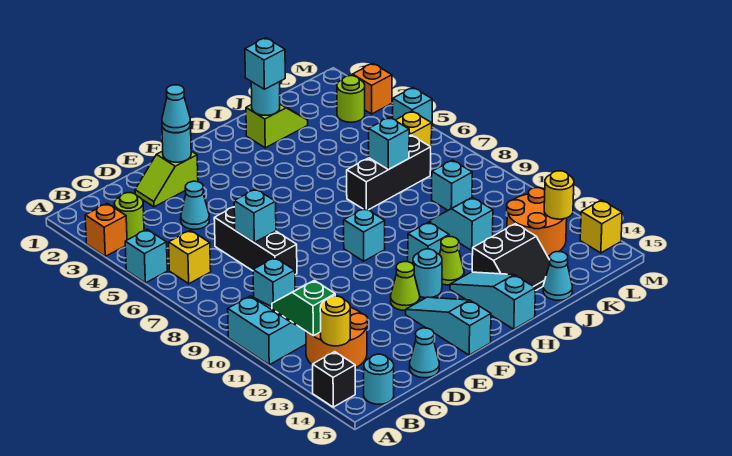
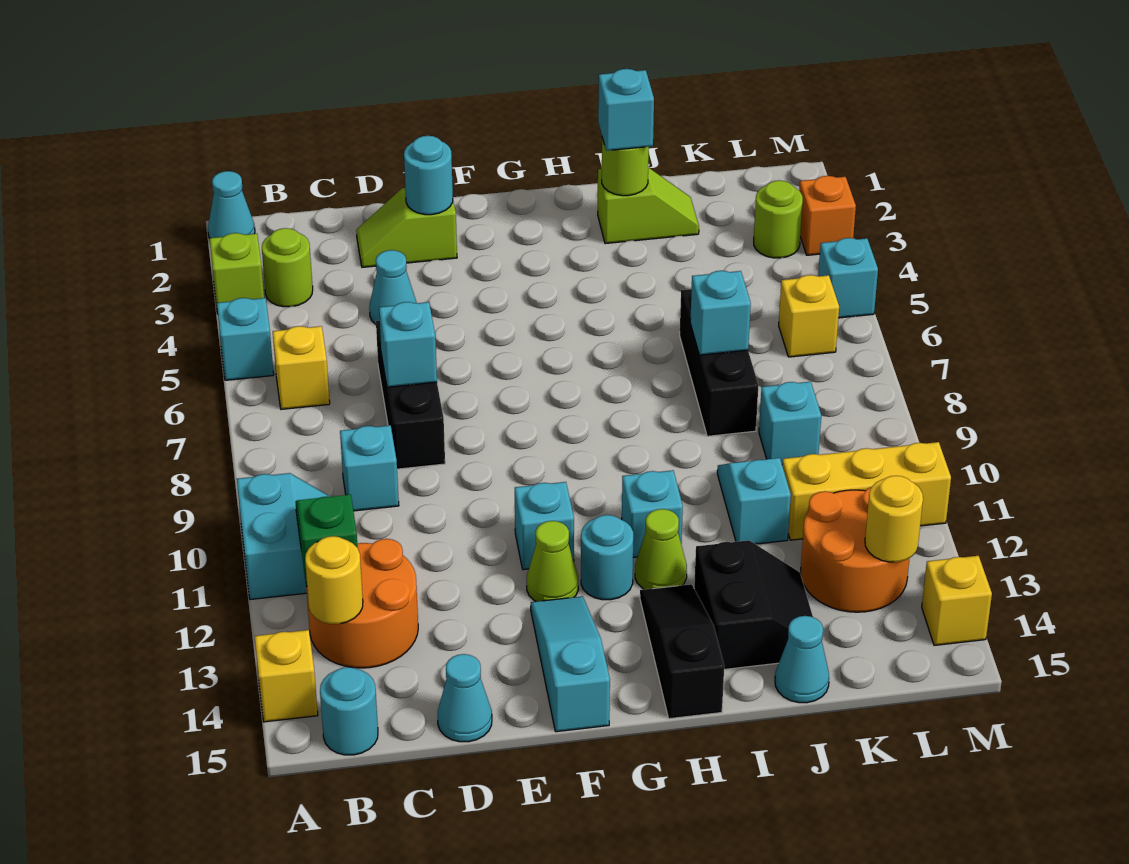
orange brick A3 level 1 -> lime brick A3 level 1
black brick A14 level 1 -> yellow brick A14 level 1
cyan cone E2 level 3 -> cyan cone A1 level 1
cyan brick G9 level 1 -> cyan brick F11 level 1
cyan slope H13:H15 level 1 top 15 -> black slope H13:H15 level 1 top 15
cyan round brick I2 level 2 -> lime round brick I2 level 2
black brick I7:K7 level 1 -> black brick J6:J8 level 1
black slope I13:J14 level 1 top 13 -> black slope I13:J14 level 1 top I
none -> yellow brick K11:M11 level 1

